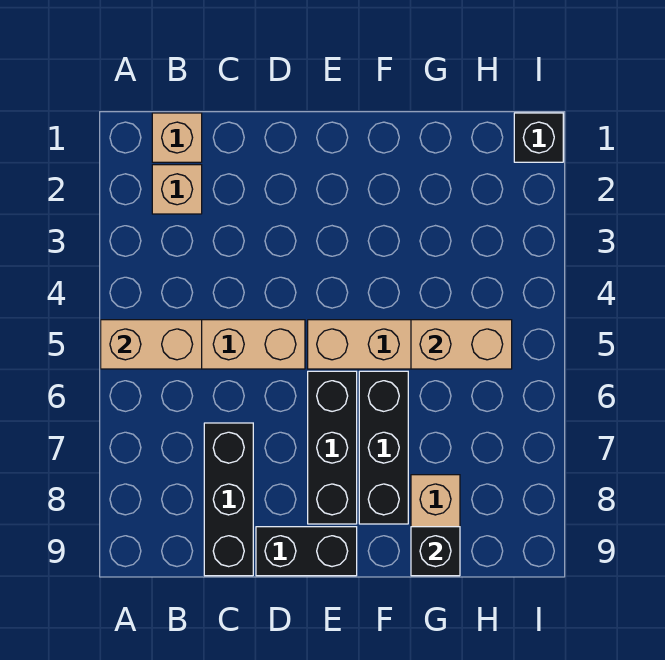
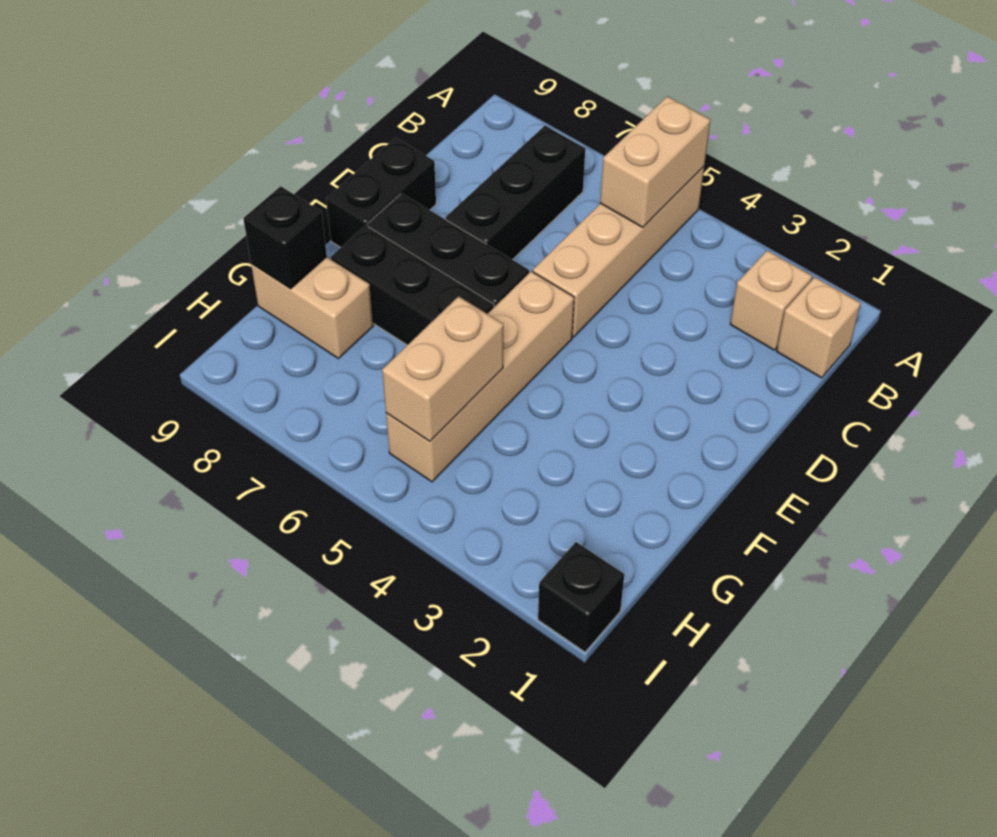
black brick C7:C9 level 1 -> black brick B7:D7 level 1

